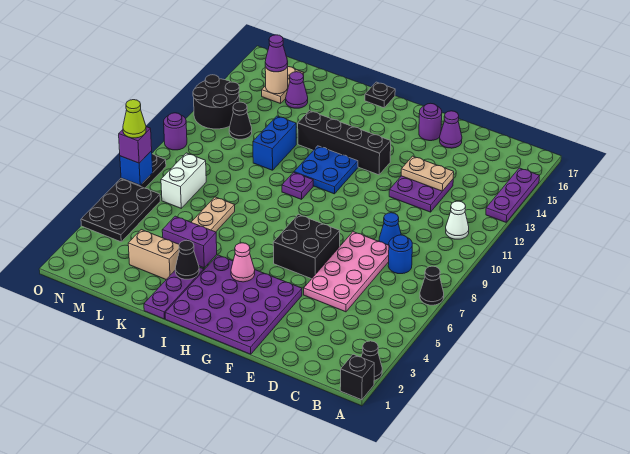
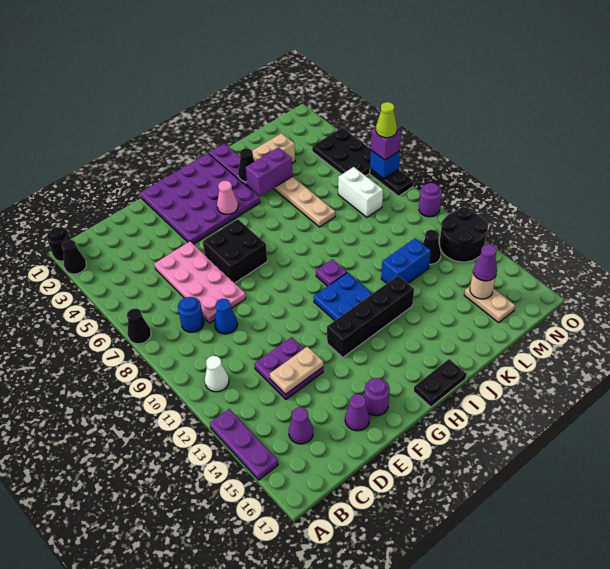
black brick A1 level 1 -> black round brick A1 level 1
black plate I17 level 1 -> black plate H17:I17 level 1
blue brick K11:K12 level 1 -> blue brick K12:L12 level 1
purple cone L15 level 1 -> purple cone C15 level 1

